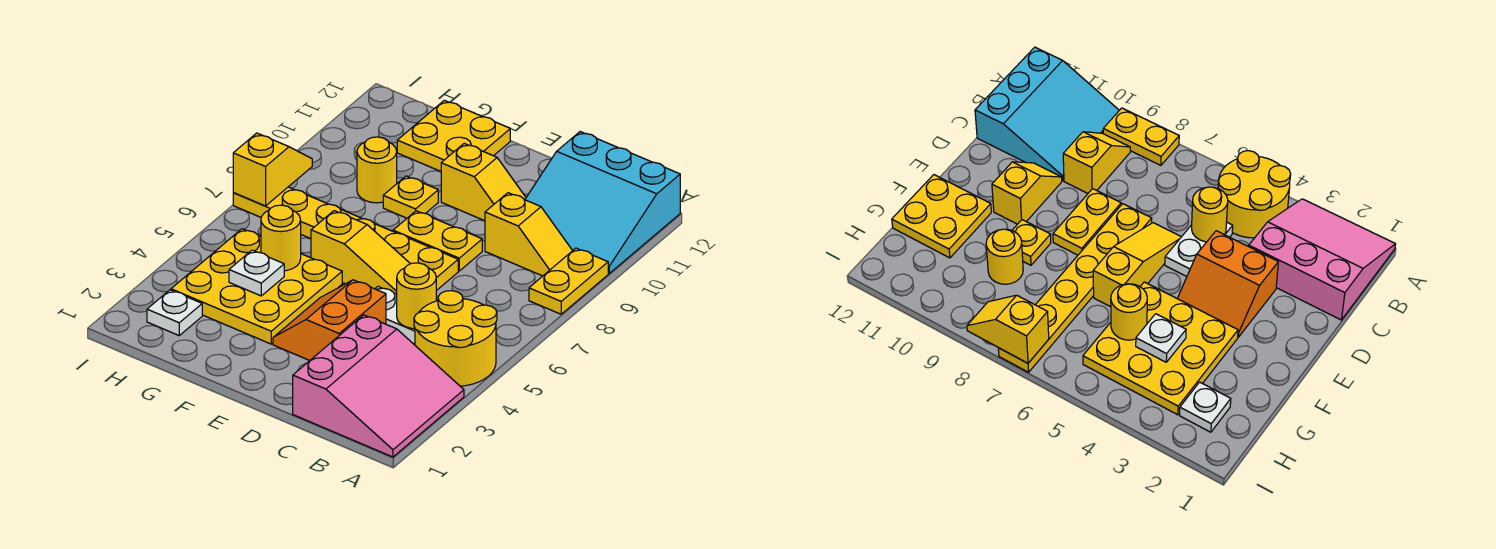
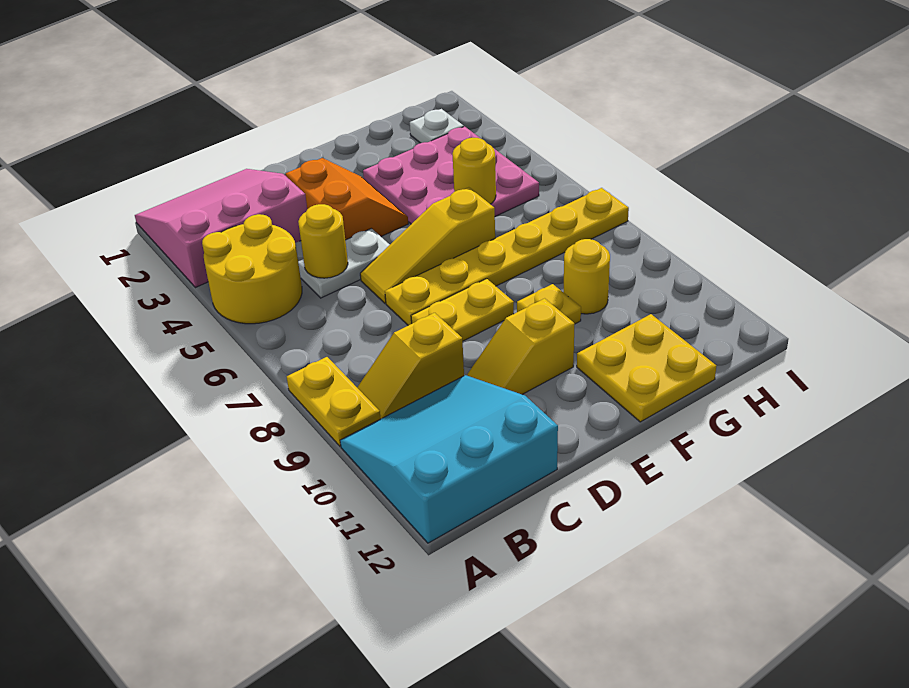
pink slope A1:C3 level 1 top C -> pink slope A1:C3 level 1 top 3
yellow plate F3:H5 level 1 -> pink plate F3:H5 level 1
white plate G4 level 2 -> none
yellow slope I7:I8 level 2 top 7 -> none

